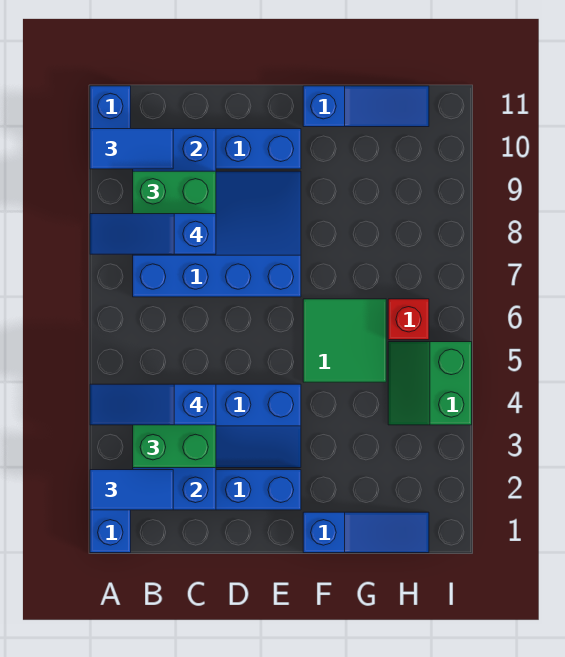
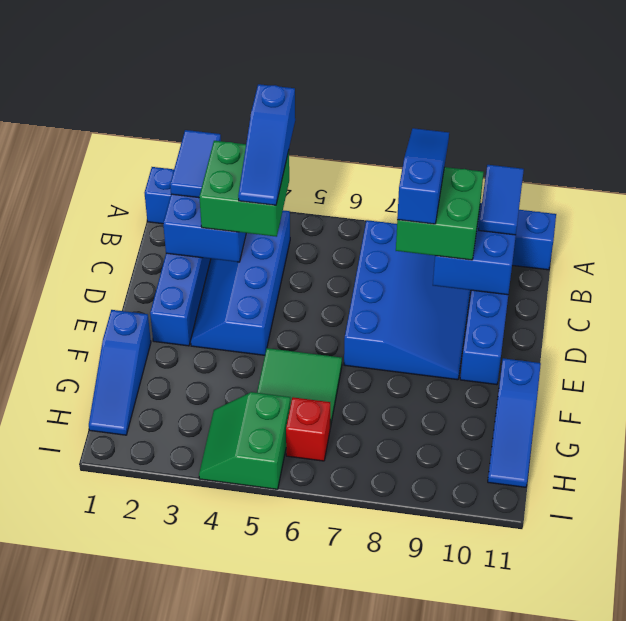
blue slope A4:C4 level 4 top C -> blue slope A4:C4 level 4 top A
green slope H4:I5 level 1 top I -> green slope H4:I5 level 1 top 5

